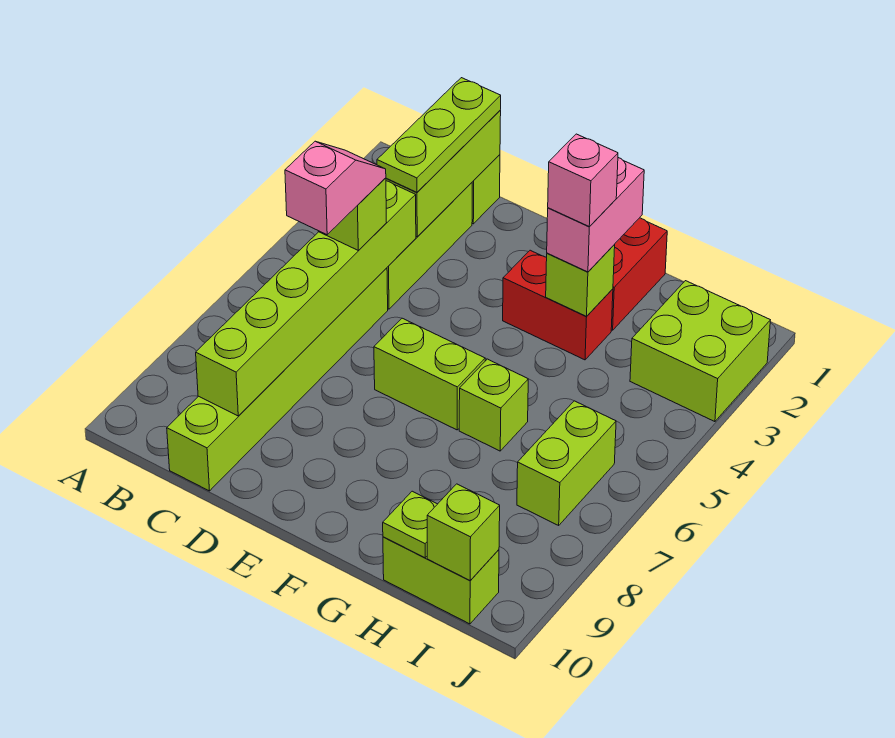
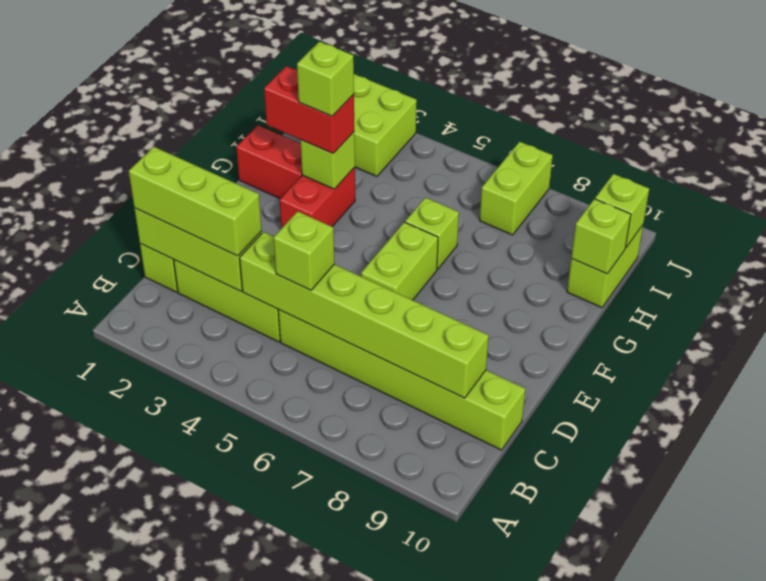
lime plate C1:C3 level 3 -> lime brick C1:C3 level 3
pink slope C5:C6 level 4 top 6 -> none
pink brick G2:G3 level 3 -> red brick G2:G3 level 3
pink brick G3 level 4 -> lime brick G3 level 4
lime plate H10 level 2 -> lime brick H10 level 2
lime brick I6:I7 level 1 -> lime brick I7:J7 level 1

